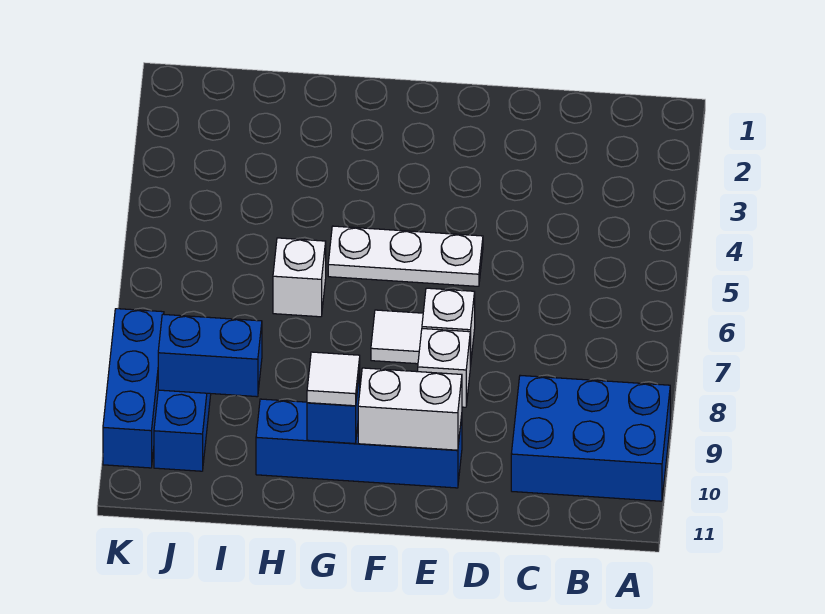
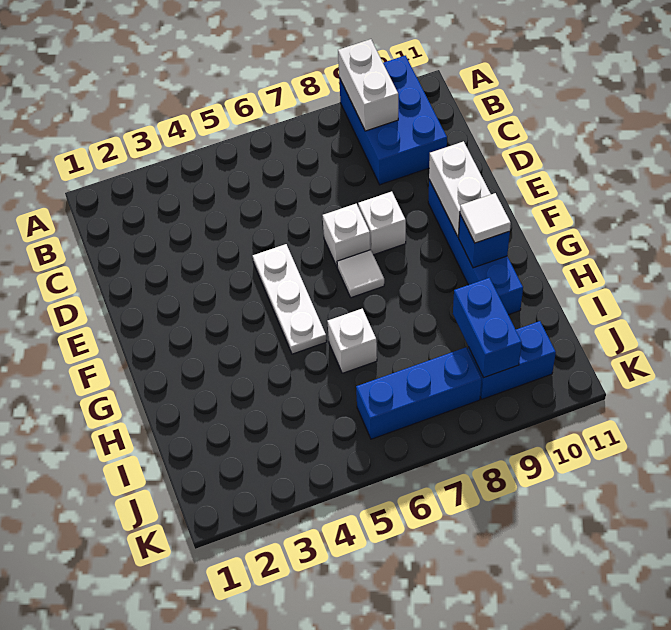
none -> white brick A9:B9 level 2
blue brick K8:K10 level 1 -> blue brick J6:J8 level 1

